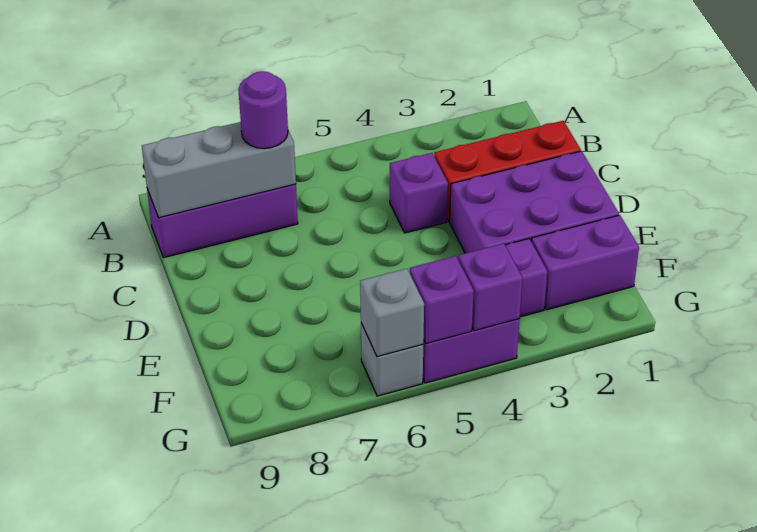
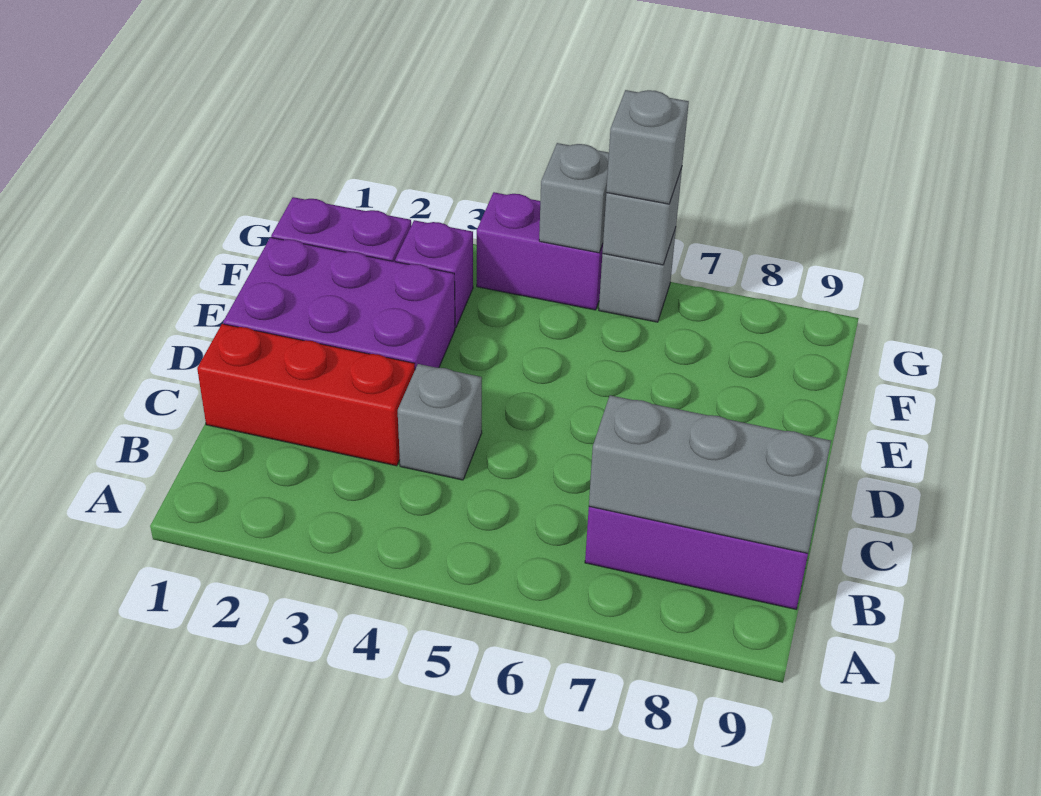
purple round brick B7 level 3 -> none
purple brick C4 level 1 -> grey brick C4 level 1
purple brick G4 level 2 -> none
purple brick G5 level 2 -> grey brick G5 level 2
none -> grey brick G6 level 3

